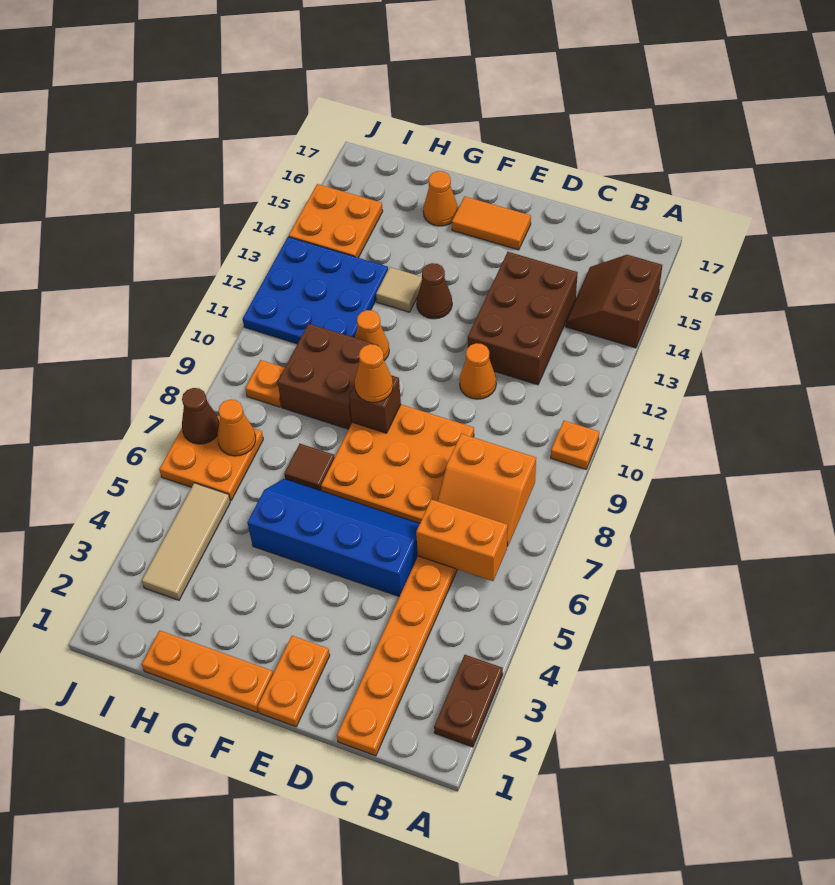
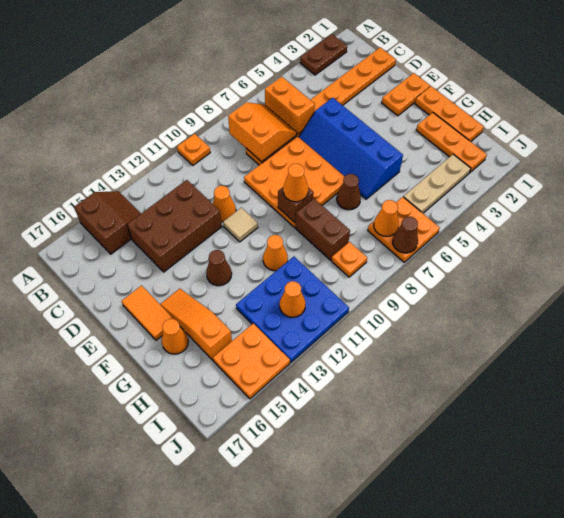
brown slope A14:B15 level 1 top A -> brown slope A14:B15 level 1 top 15
none -> orange slope F15:H15 level 1 top H
none -> orange plate G2:I2 level 1
brown tile G7 level 1 -> brown cone G7 level 1
brown brick G9:H10 level 1 -> brown brick G9:H9 level 1
tan tile G13 level 1 -> tan tile E11 level 1
tan tile I3:I5 level 1 -> tan plate I3:I5 level 1
none -> orange cone I12 level 2

